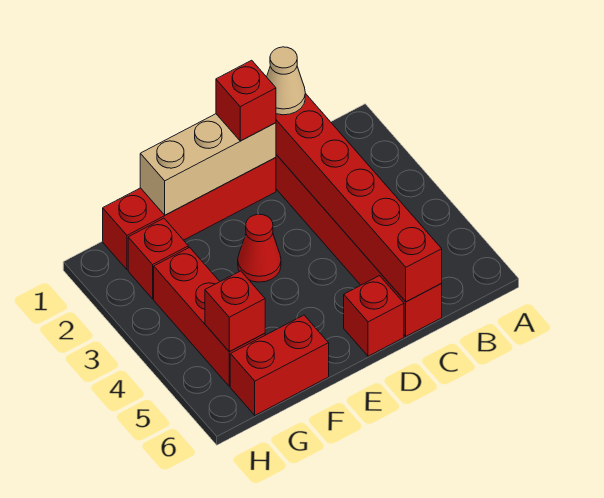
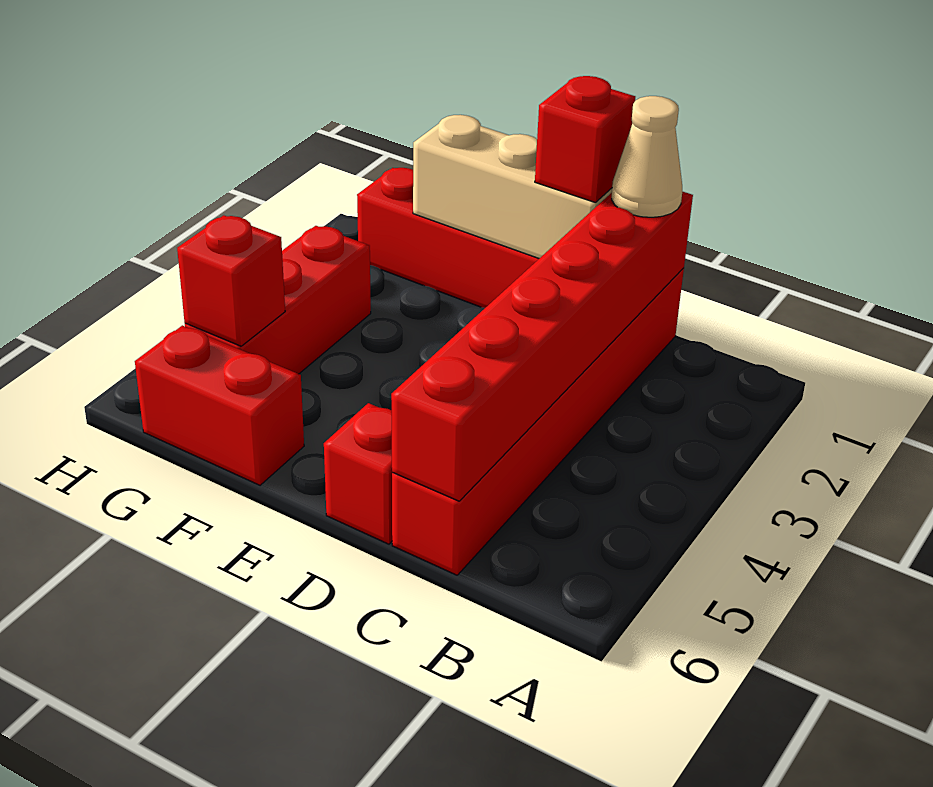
red cone E3 level 1 -> none
red brick G2 level 1 -> none

